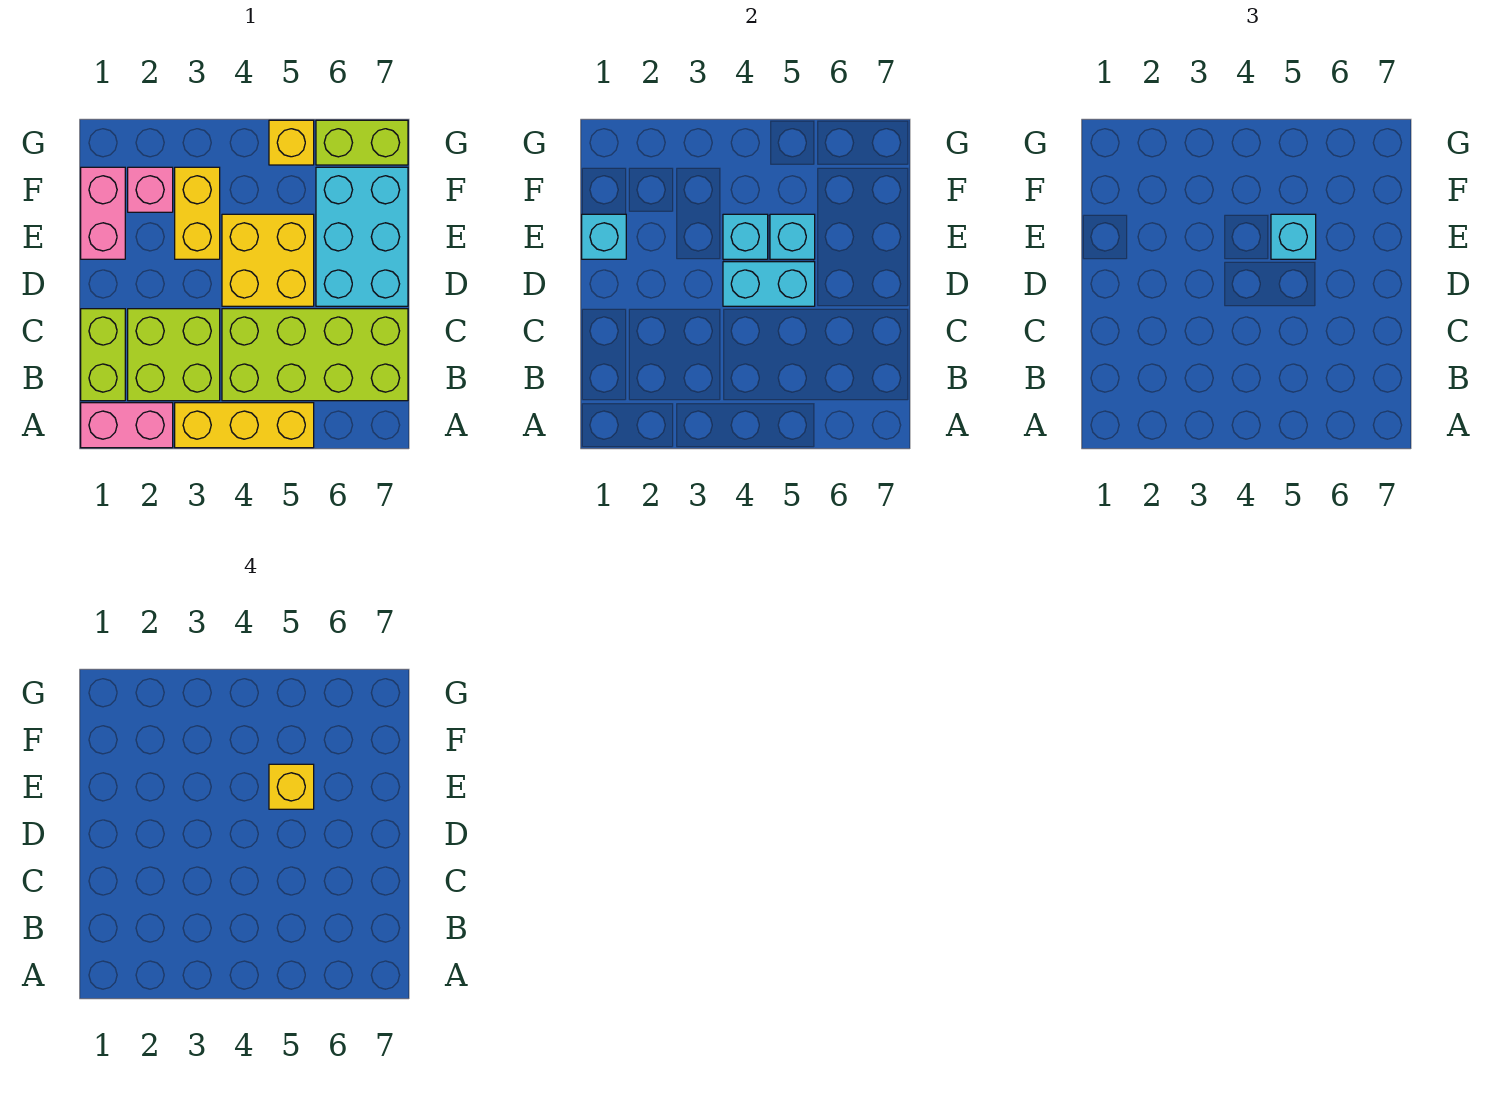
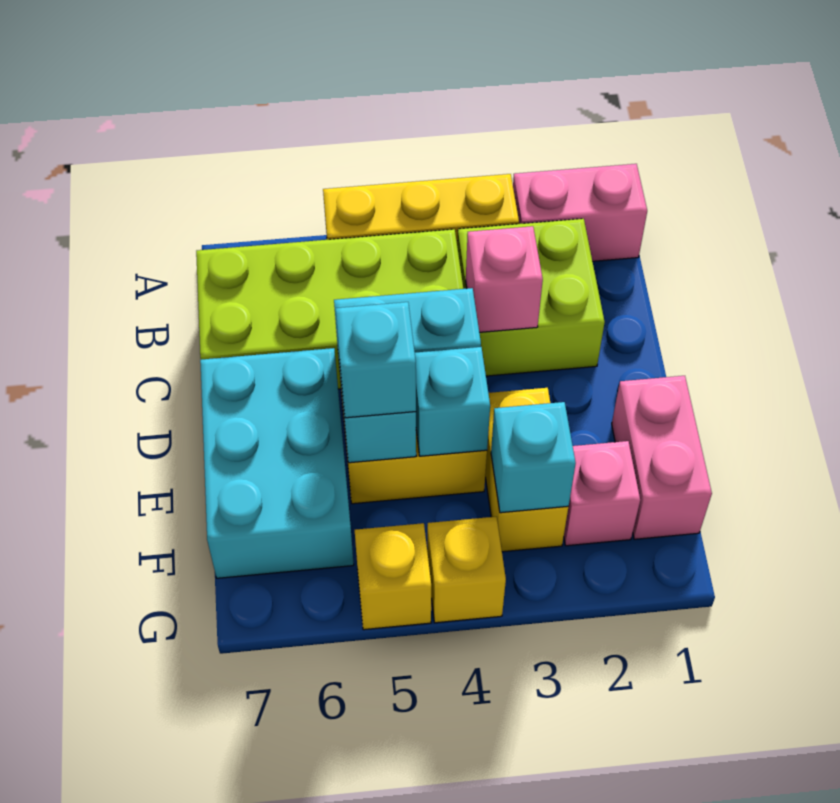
lime brick B1:C1 level 1 -> none
none -> pink brick C3 level 2
cyan brick E1 level 2 -> cyan brick F3 level 2
yellow brick E5 level 4 -> yellow brick G4 level 1
lime brick G6:G7 level 1 -> none

